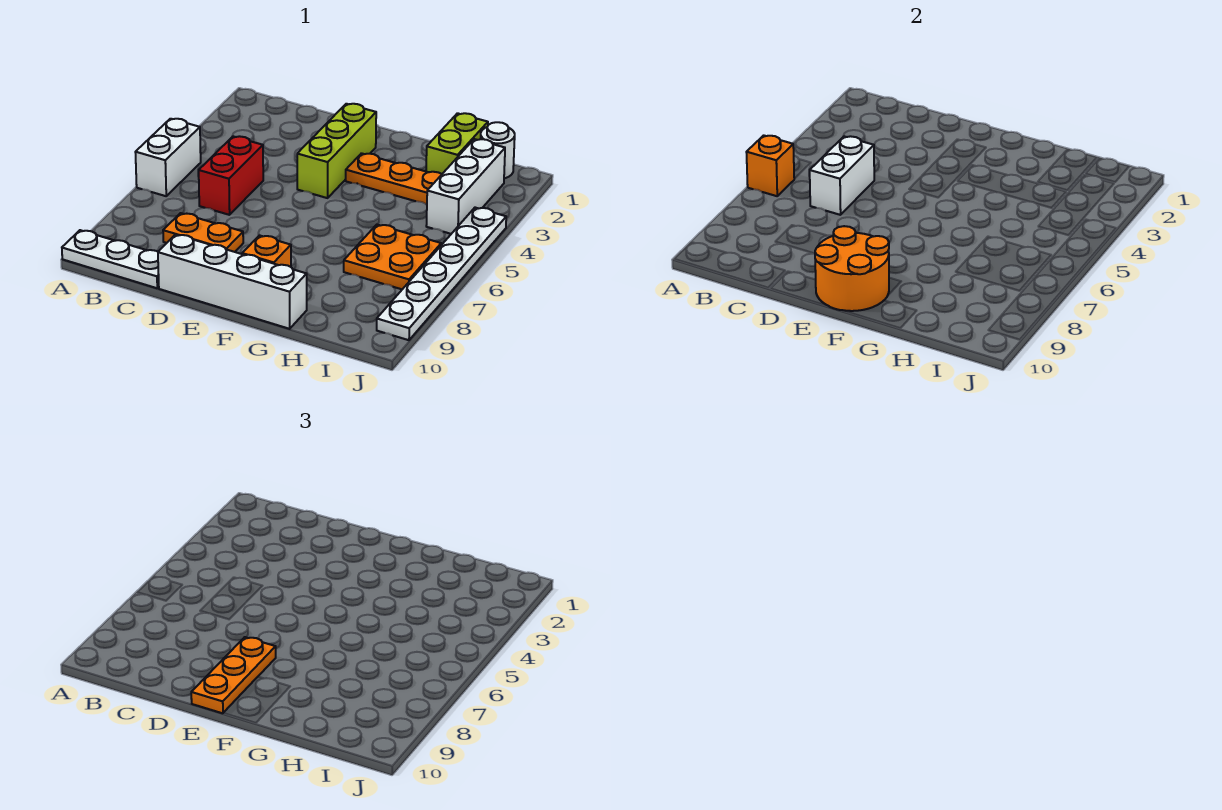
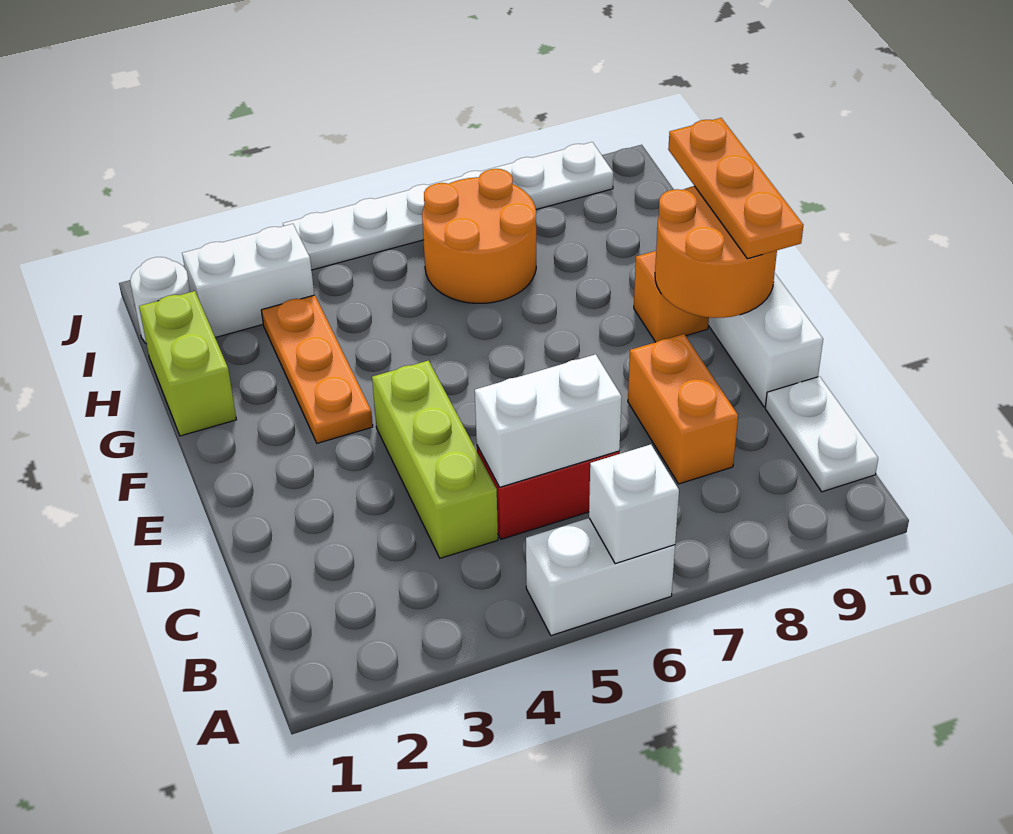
orange brick A6 level 2 -> white brick A6 level 2
white plate A10:C10 level 1 -> white plate B10:C10 level 1
orange plate C8:D8 level 1 -> orange brick C8:D8 level 1
lime brick E2:E4 level 1 -> lime brick C4:E4 level 1
orange plate E8:E10 level 3 -> orange plate E10:G10 level 3
lime brick H1:H2 level 1 -> lime brick G1:H1 level 1
orange plate H6:I7 level 1 -> orange round brick H6:I7 level 1
white brick I2:I4 level 1 -> white brick I2:I3 level 1

